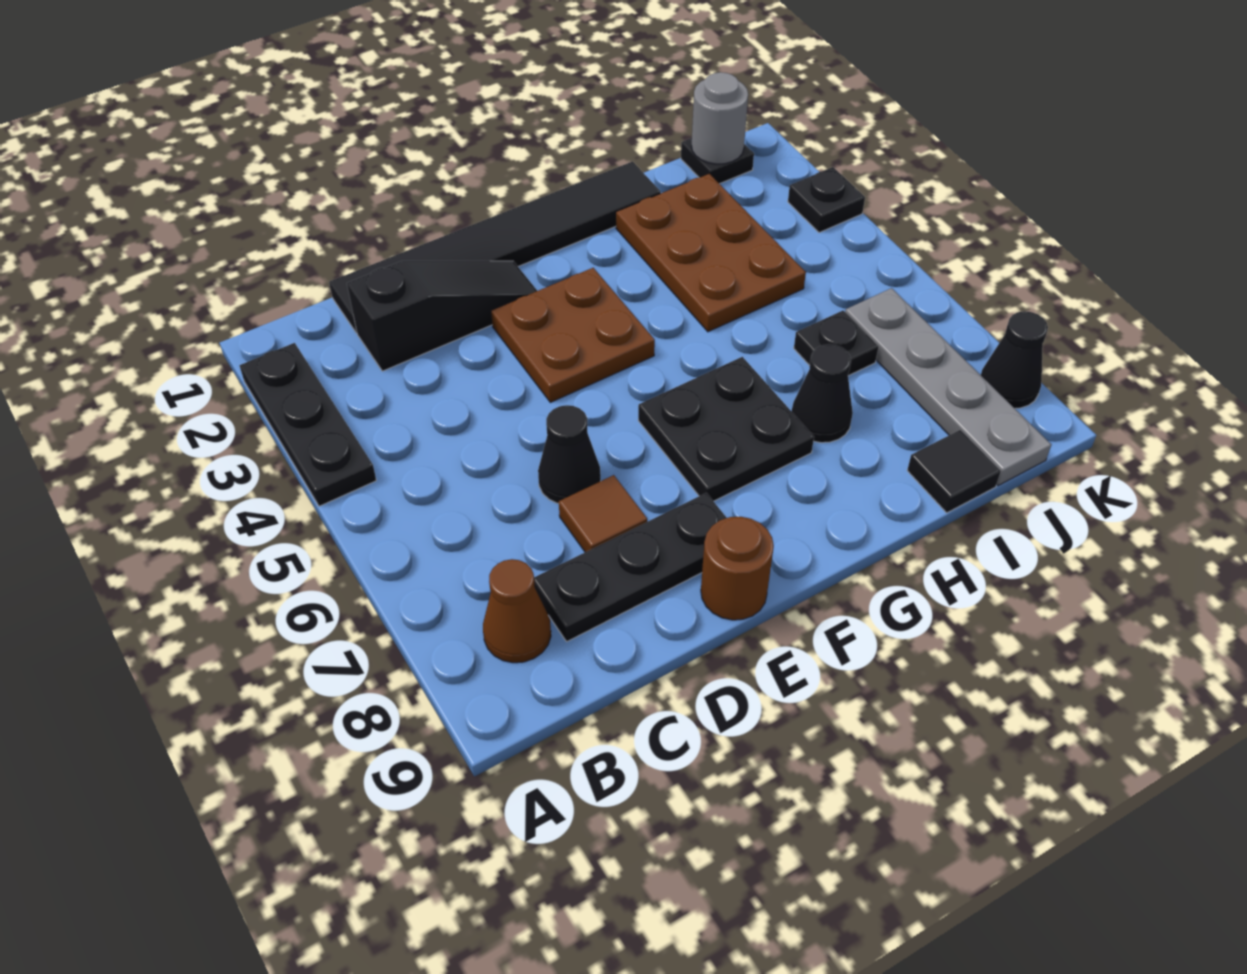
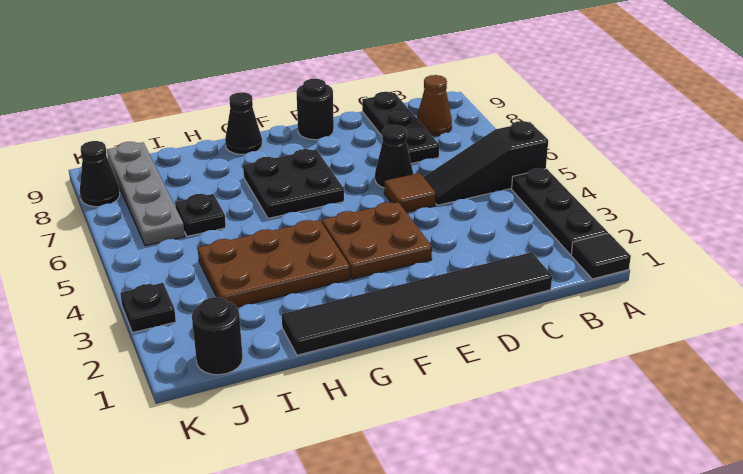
black slope C2:E2 level 1 top C -> black slope A5:C5 level 1 top A
black plate C8:E8 level 1 -> black plate C7:C9 level 1
brown tile D7 level 1 -> brown tile D5 level 1
brown round brick E9 level 1 -> black round brick E9 level 1
brown plate H2:I4 level 1 -> brown plate G3:I4 level 1
black cone H7 level 1 -> black cone G9 level 1
black tile I9 level 1 -> black tile A1 level 1
black plate J1 level 1 -> black round brick J1 level 1
grey round brick J1 level 2 -> none

